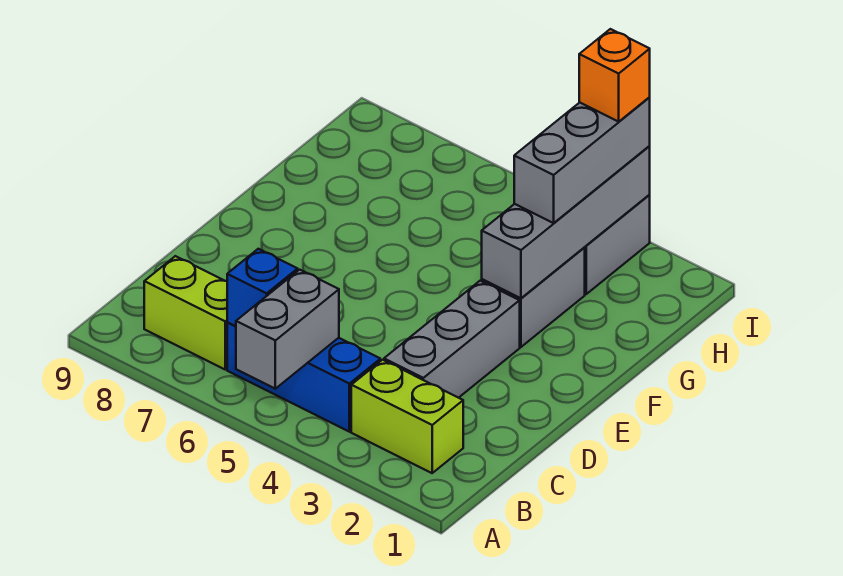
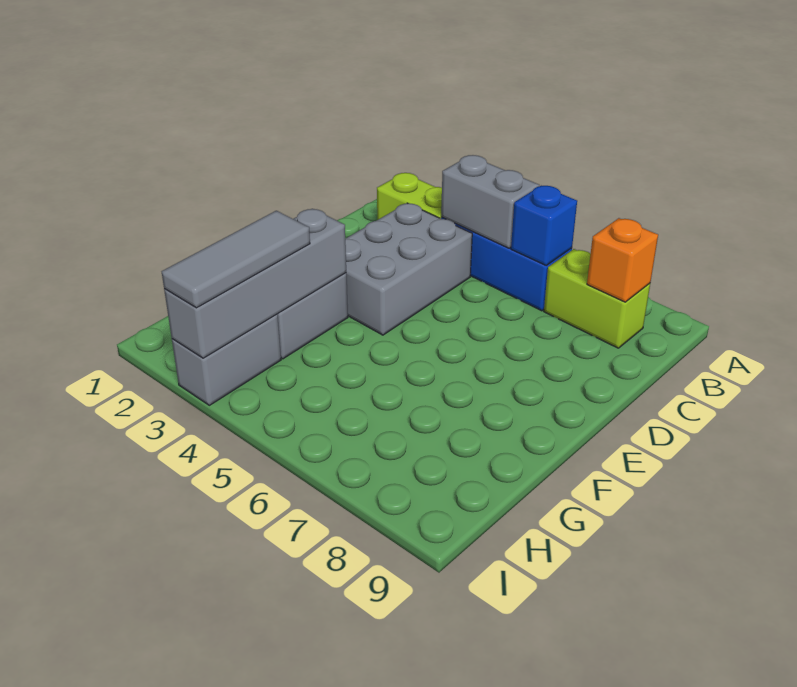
grey brick A5:B5 level 2 -> grey brick B4:B5 level 2
grey brick C3:E3 level 1 -> grey brick C3:E4 level 1
grey brick G3:I3 level 3 -> grey tile G3:I3 level 3
orange brick I3 level 4 -> orange brick B8 level 2

